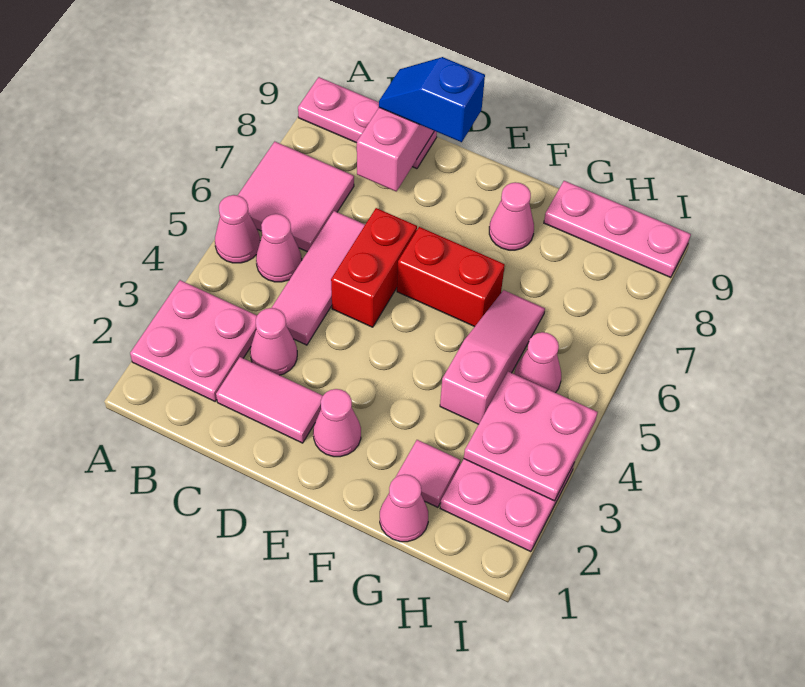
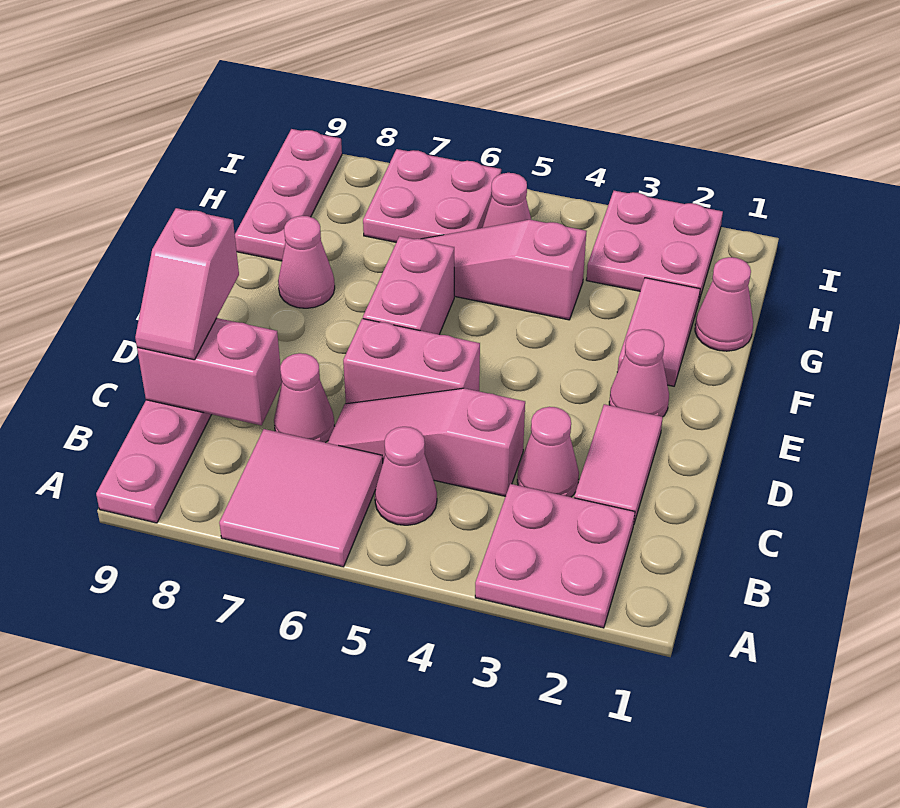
pink cone A5 level 1 -> pink cone C7 level 1
pink tile C4:C6 level 1 -> pink slope C4:C6 level 1 top 4
blue slope C9:D9 level 3 top D -> pink slope C9:D9 level 3 top D
red brick D5:D6 level 1 -> pink brick D5:D6 level 1
red brick E6:F6 level 1 -> pink brick E6:F6 level 1
pink tile G2 level 1 -> pink tile F2:G2 level 1
pink plate H3:I4 level 2 -> pink plate H6:I7 level 1

